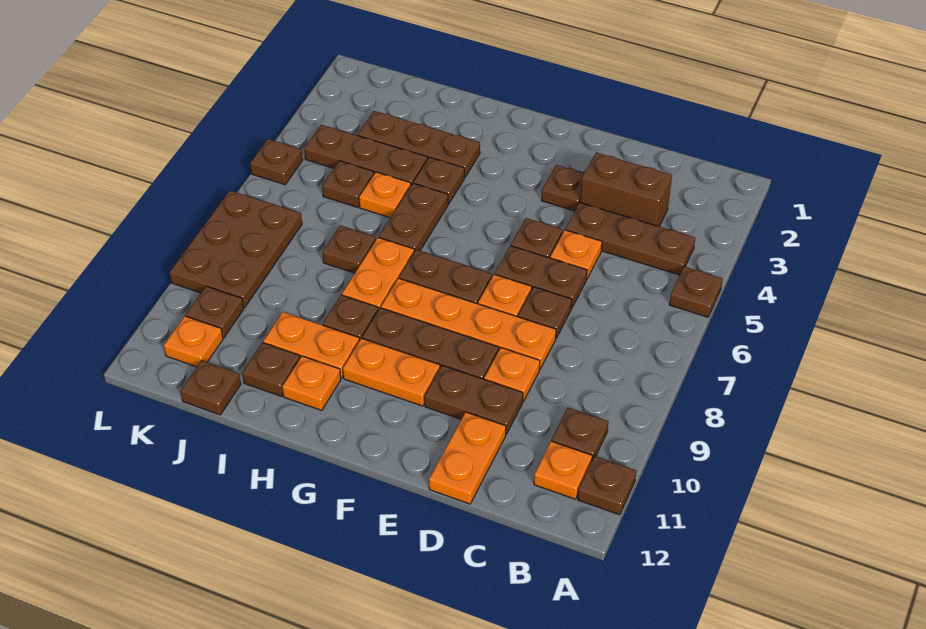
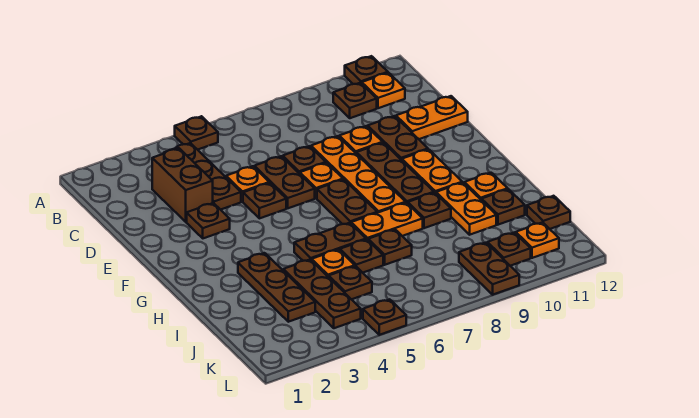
brown plate H4 level 1 -> brown plate I6 level 1
brown plate K7:L9 level 1 -> brown plate K9:L9 level 1

